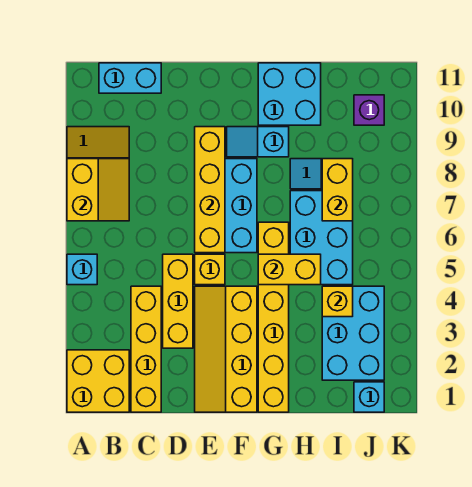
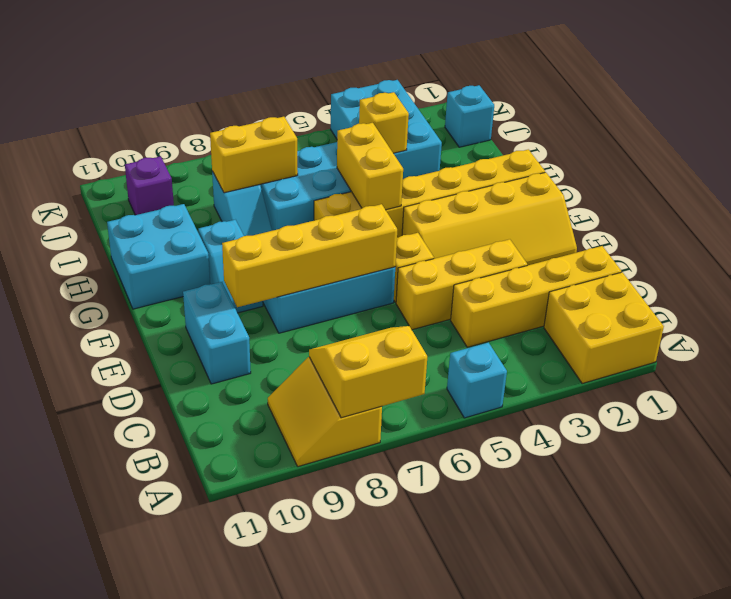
cyan brick B11:C11 level 1 -> cyan brick D10:E10 level 1
cyan brick I2:J4 level 1 -> cyan brick I3:K4 level 1

